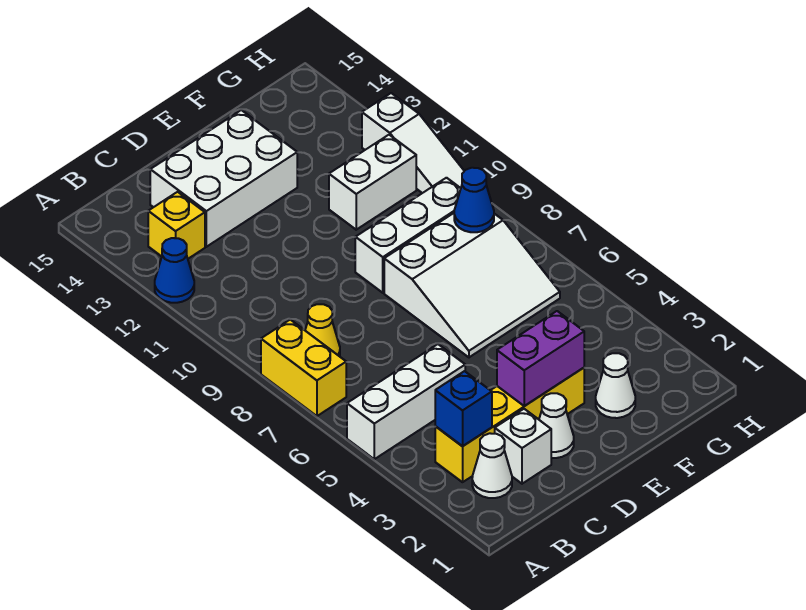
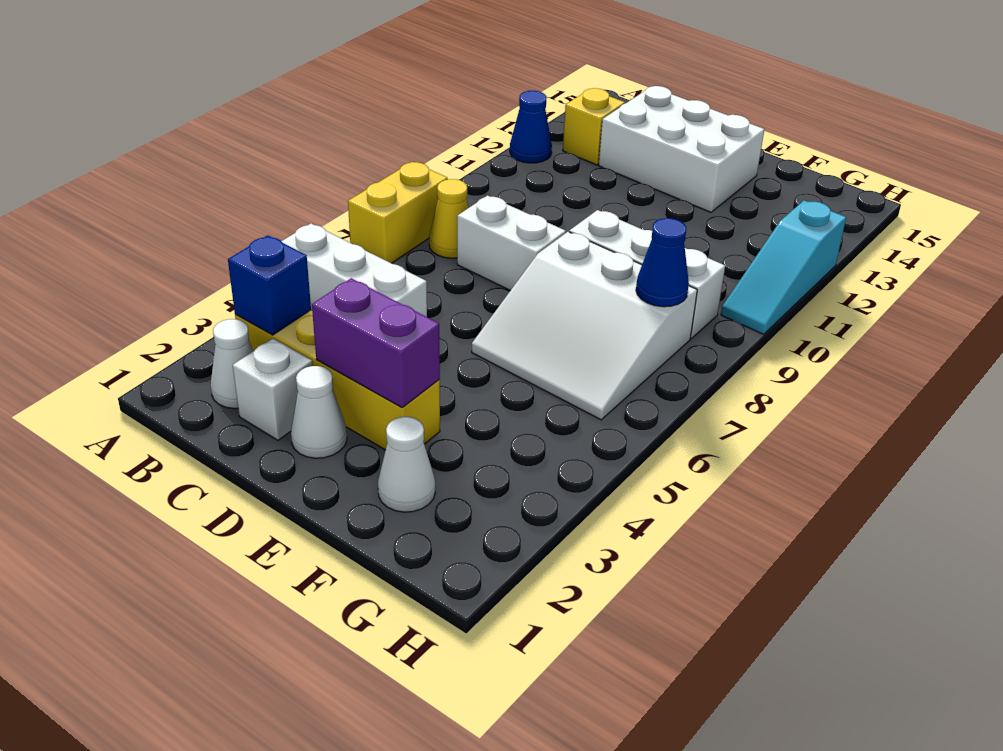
white brick F11:G11 level 1 -> white brick C8:D8 level 1
white slope H10:H12 level 1 top 12 -> cyan slope H10:H12 level 1 top 12

